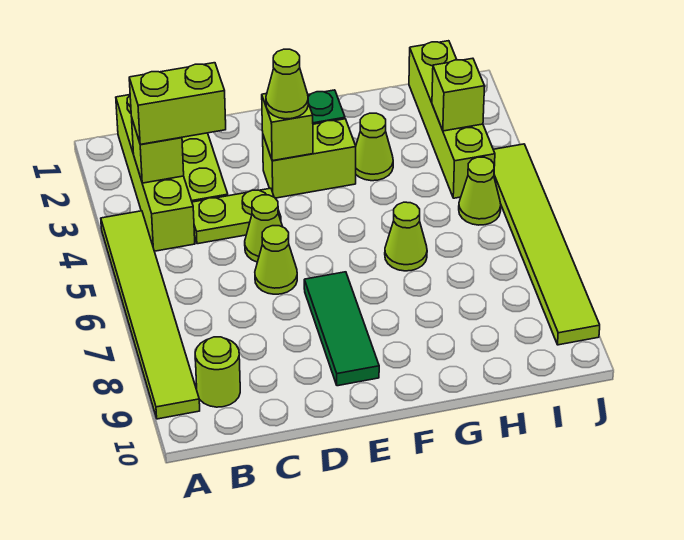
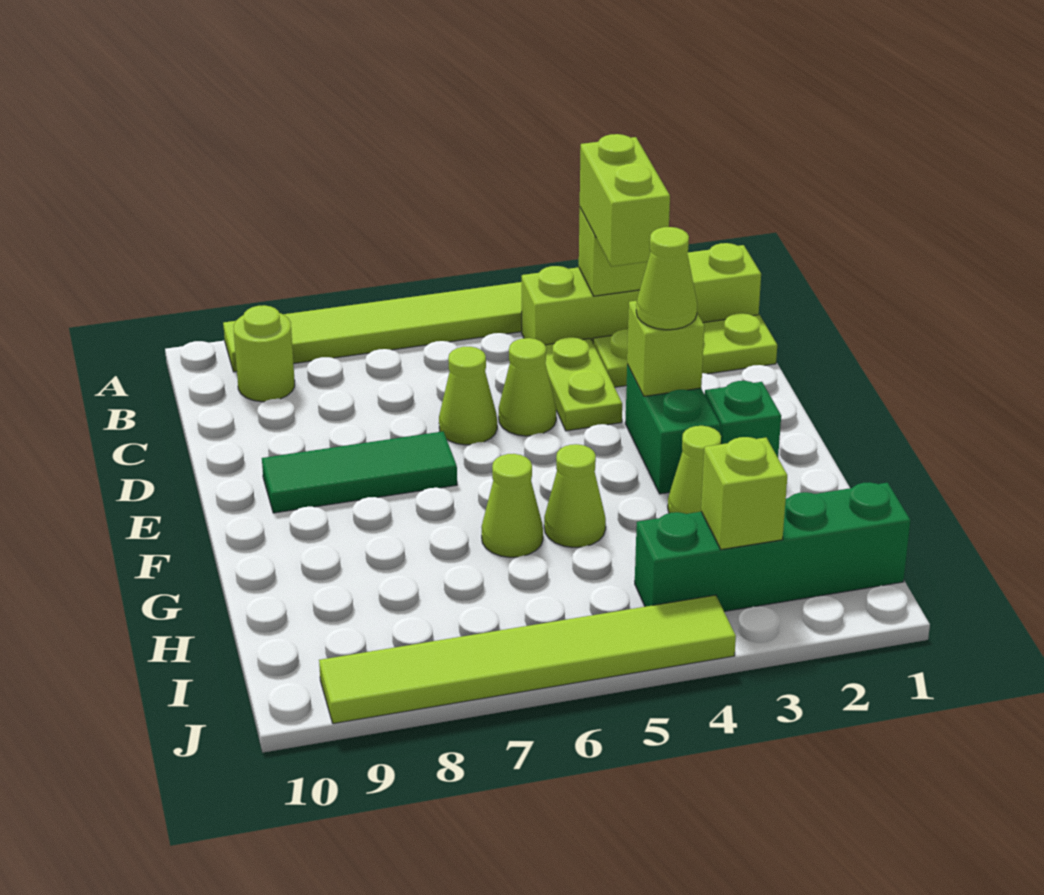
lime brick E3:F3 level 1 -> green brick E3:F3 level 1
lime brick I1:I4 level 1 -> green brick I1:I4 level 1
lime cone I5 level 1 -> lime cone G5 level 1

